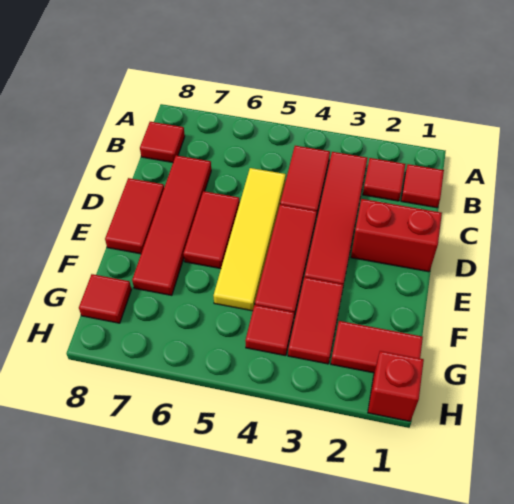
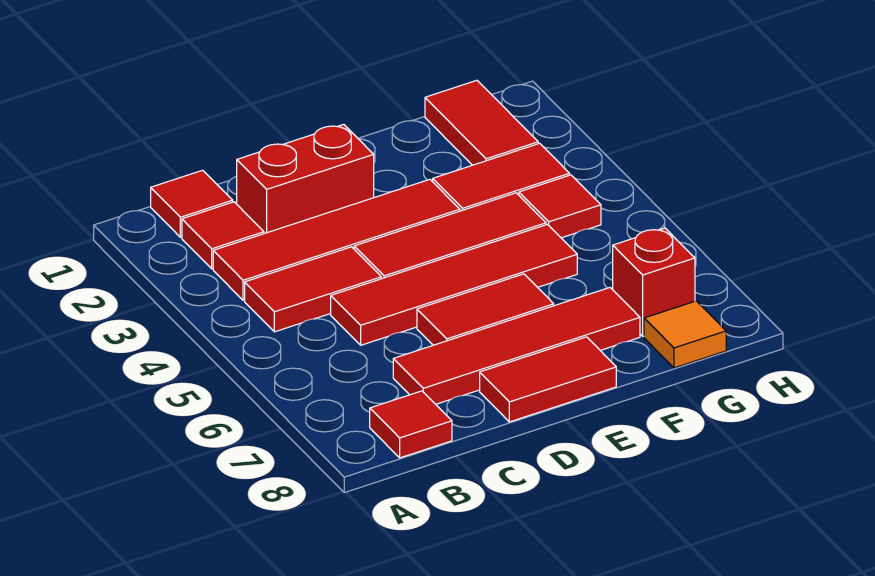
yellow tile C5:F5 level 1 -> red tile C5:F5 level 1
red brick D1:D2 level 1 -> red brick C2:D2 level 1
red tile G8 level 1 -> orange tile G8 level 1
red brick H1 level 1 -> red brick G7 level 1

